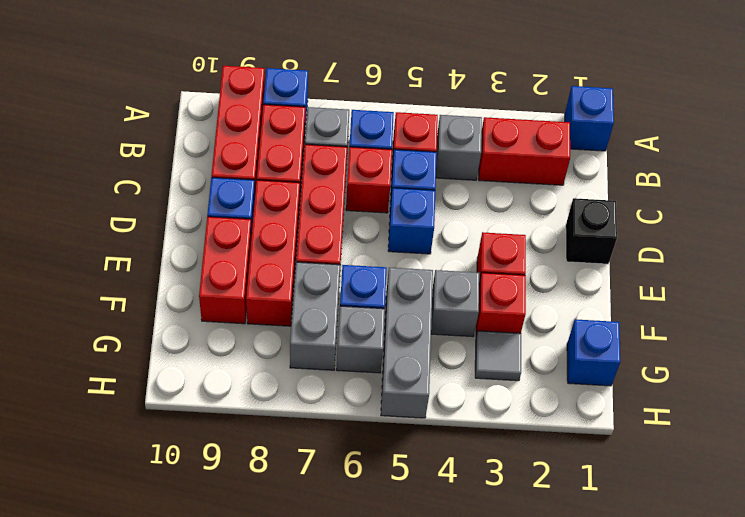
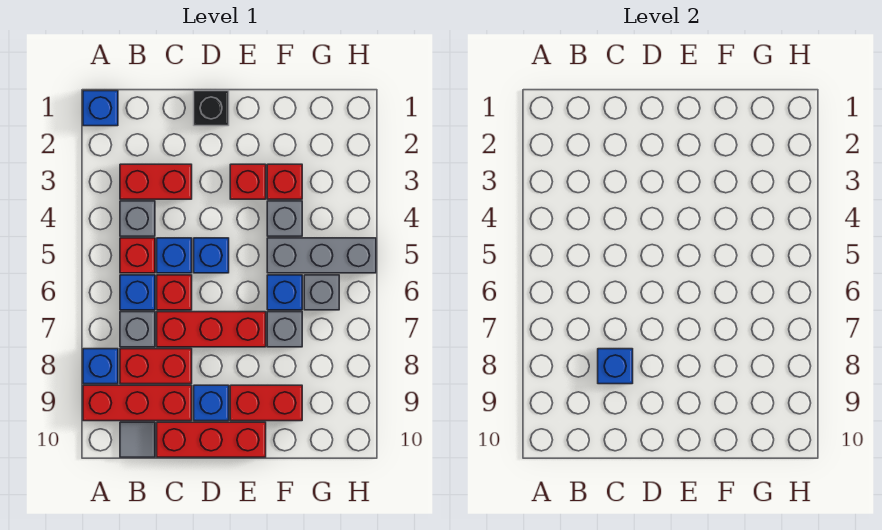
red brick B2:B3 level 1 -> red brick B3:C3 level 1
red brick D8:F8 level 1 -> red brick C10:E10 level 1
grey brick F7:G7 level 1 -> grey brick F7 level 1
blue brick G1 level 1 -> blue brick C8 level 2
grey tile G3 level 1 -> grey tile B10 level 1

